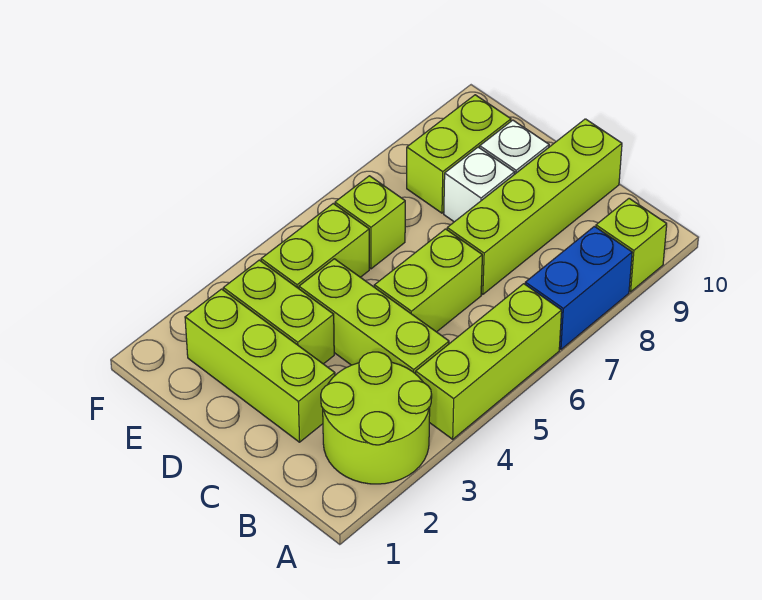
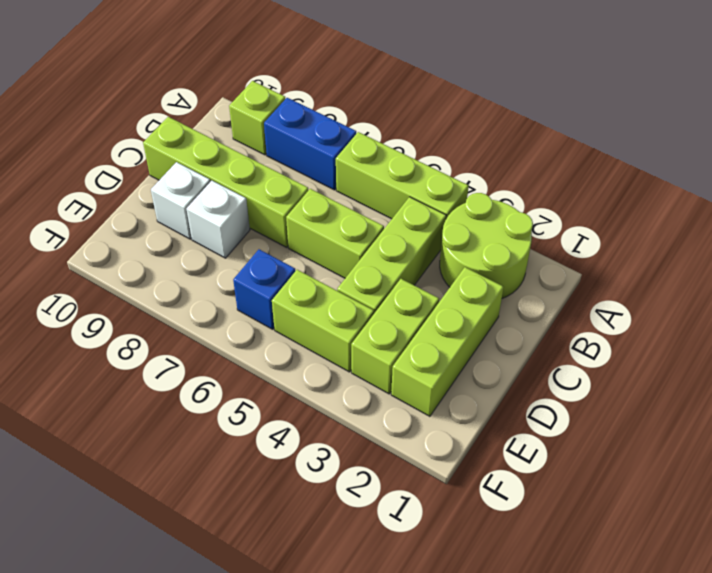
lime brick E6 level 1 -> blue brick E6 level 1
lime brick E8:E9 level 1 -> none

